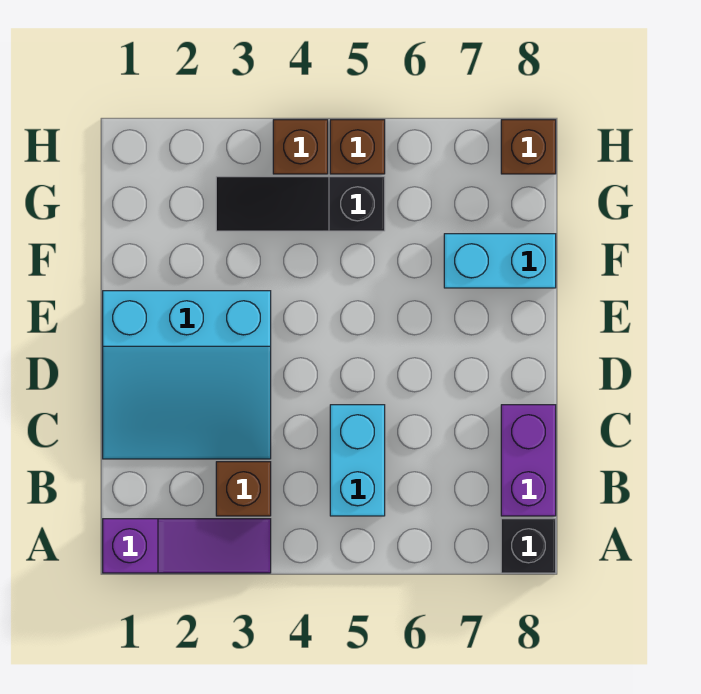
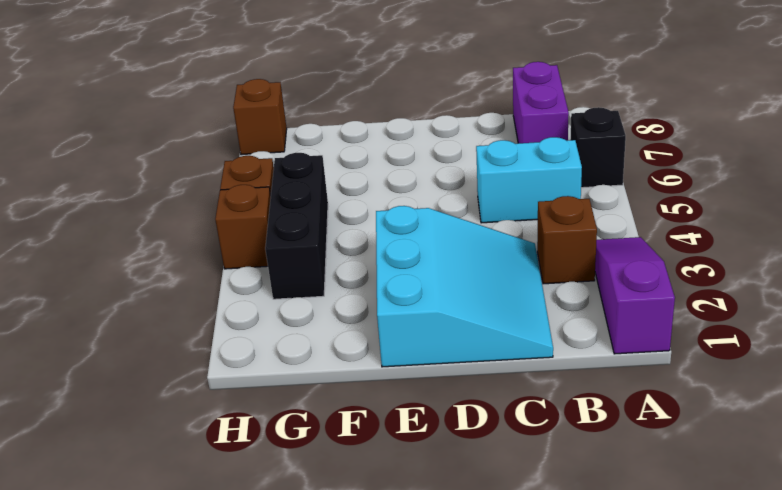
black brick A8 level 1 -> black brick A6 level 1
purple brick B8:C8 level 1 -> purple brick B7:B8 level 1
cyan brick F7:F8 level 1 -> none
black slope G3:G5 level 1 top 5 -> black brick G3:G5 level 1

